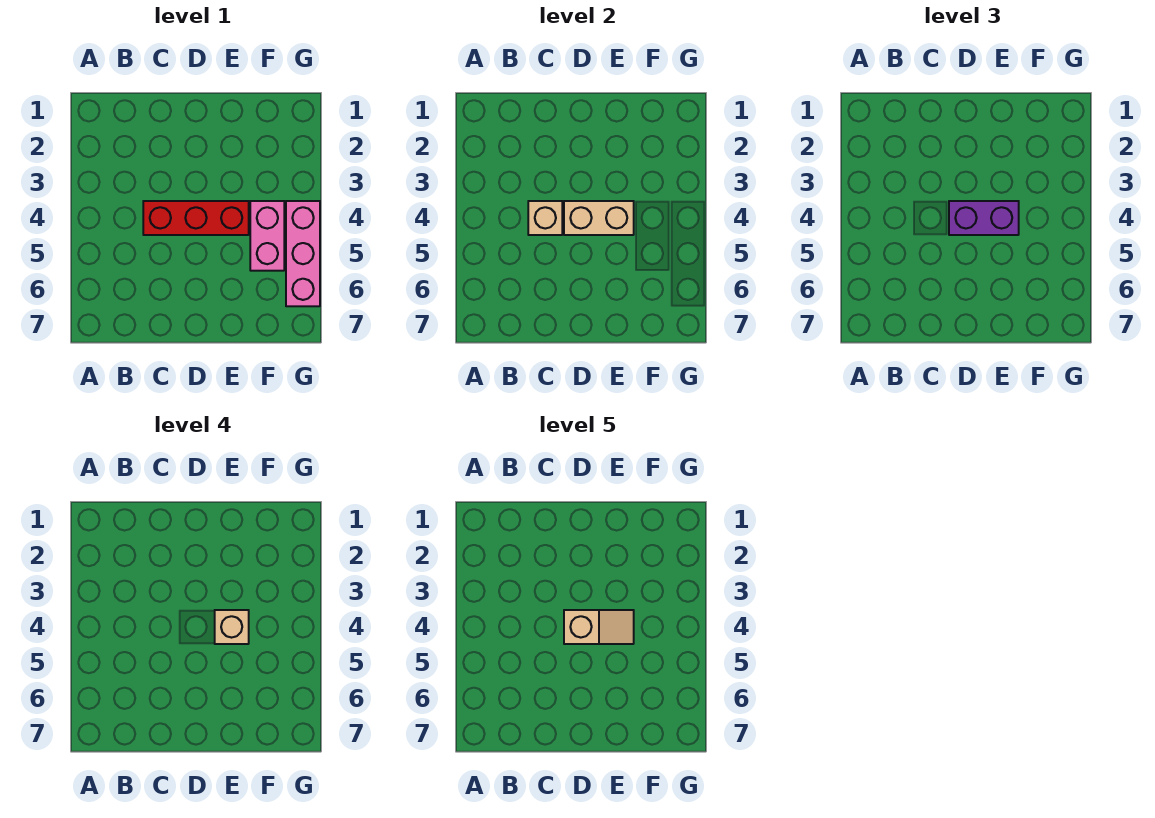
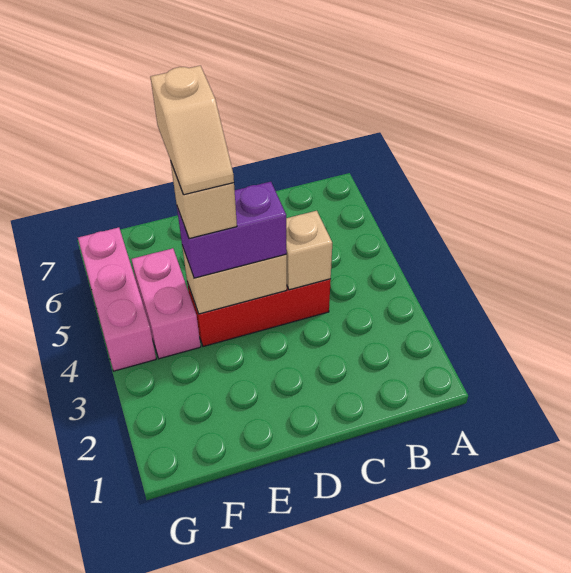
tan slope D4:E4 level 5 top D -> tan slope E4:E5 level 5 top 5

